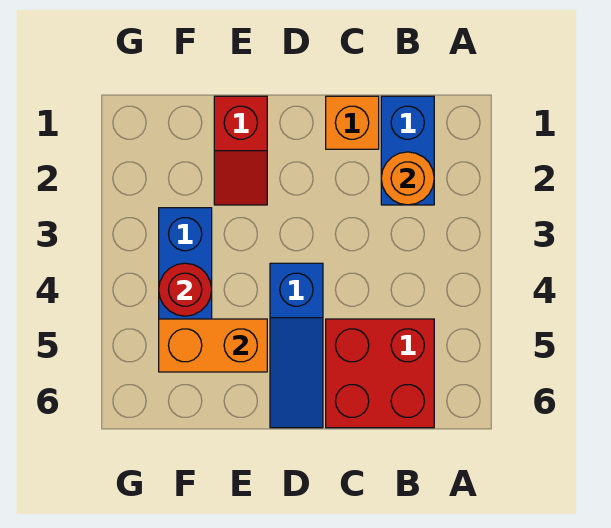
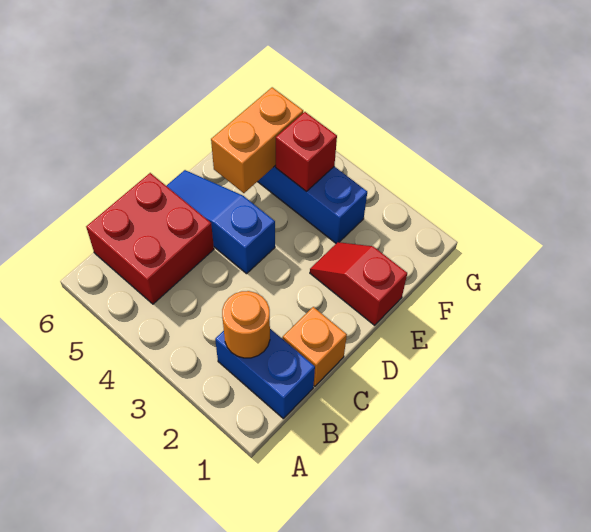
red round brick F4 level 2 -> red brick F4 level 2

